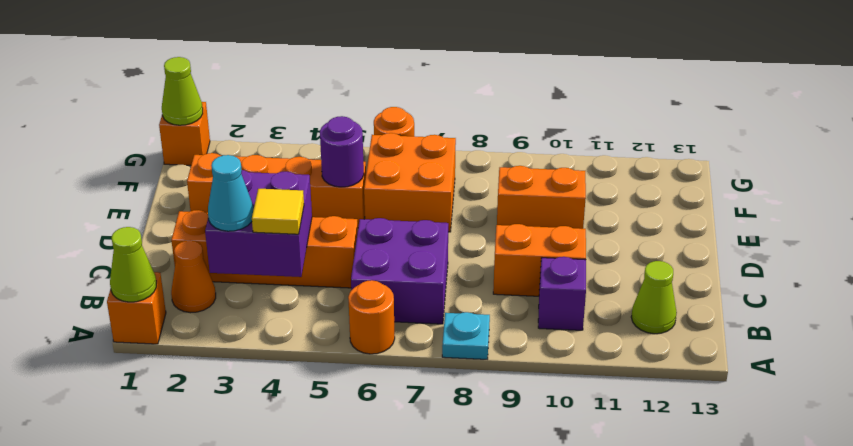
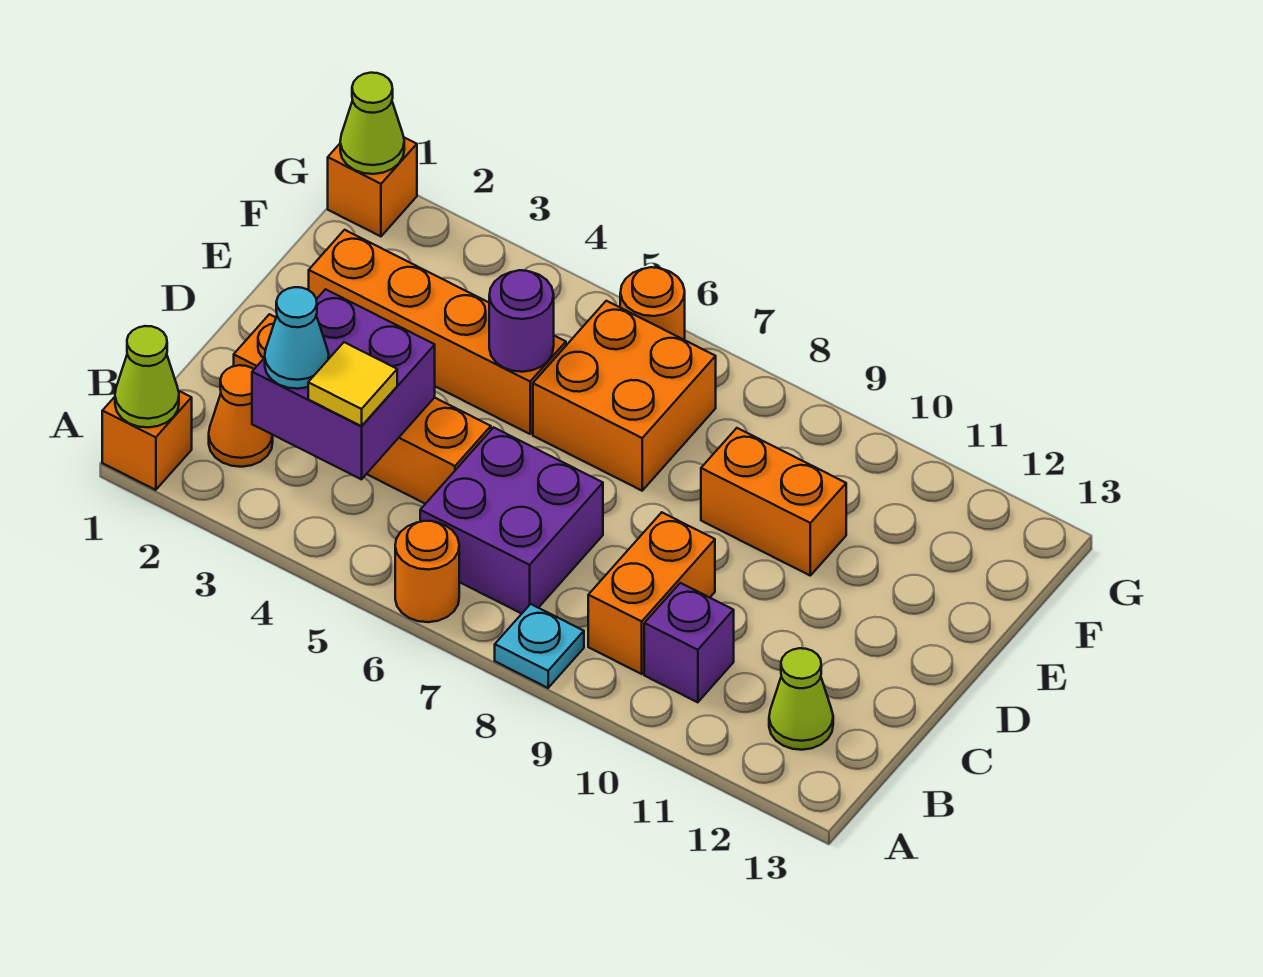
orange brick C9:C10 level 1 -> orange brick B9:C9 level 1

